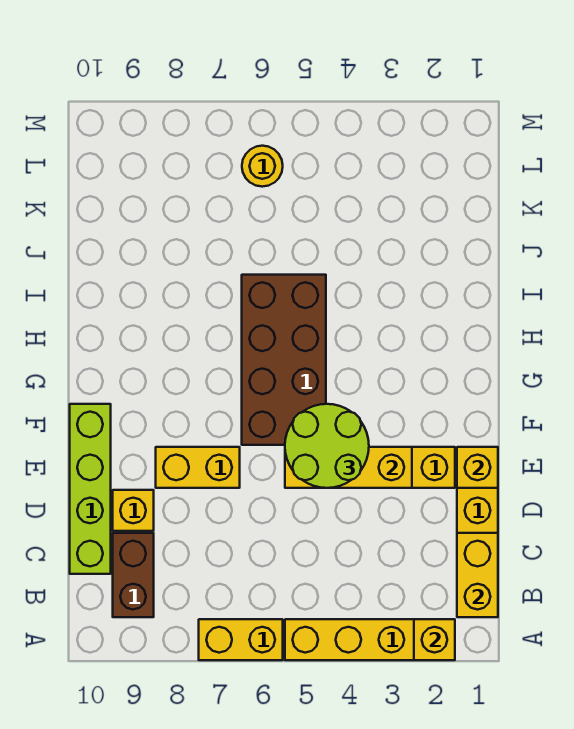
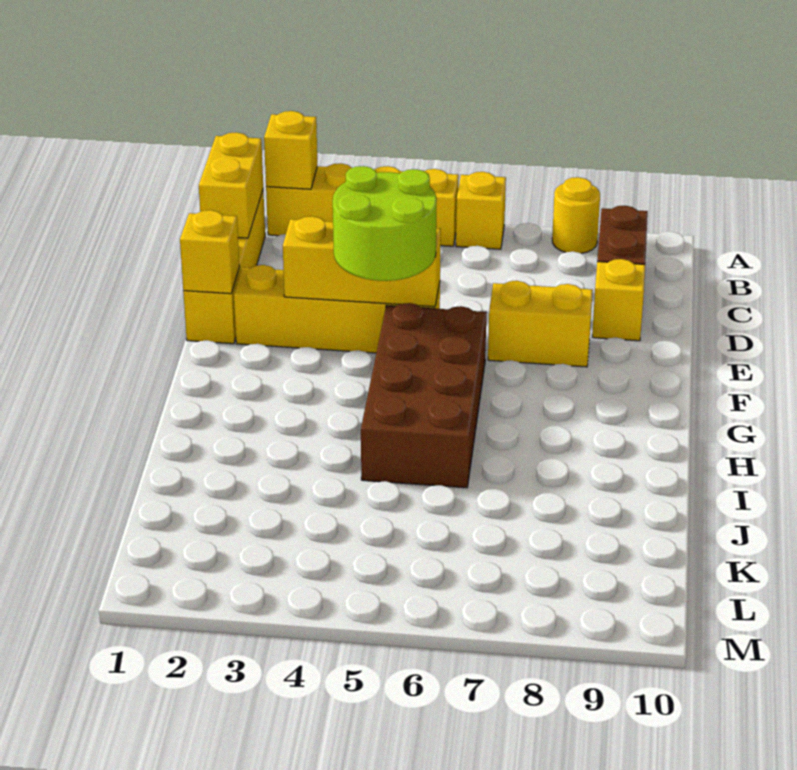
yellow brick A6:A7 level 1 -> yellow brick A6 level 1
lime brick C10:F10 level 1 -> none
yellow round brick L6 level 1 -> yellow round brick A8 level 1

